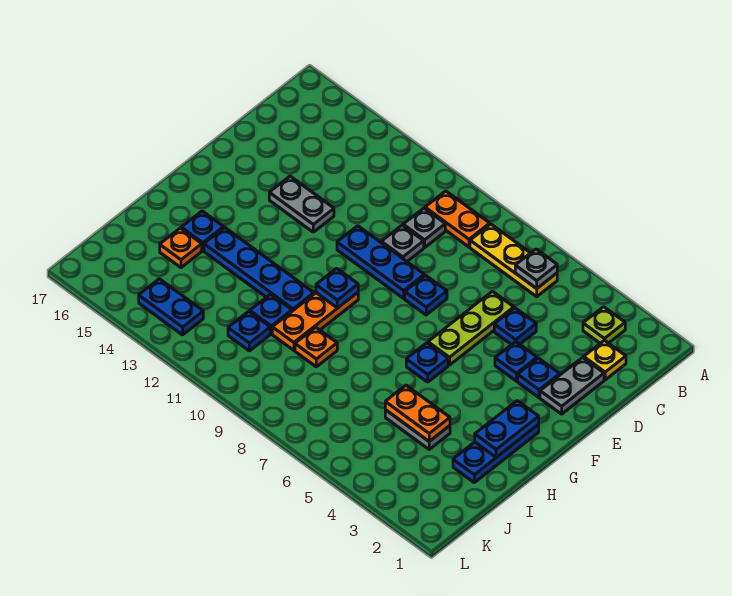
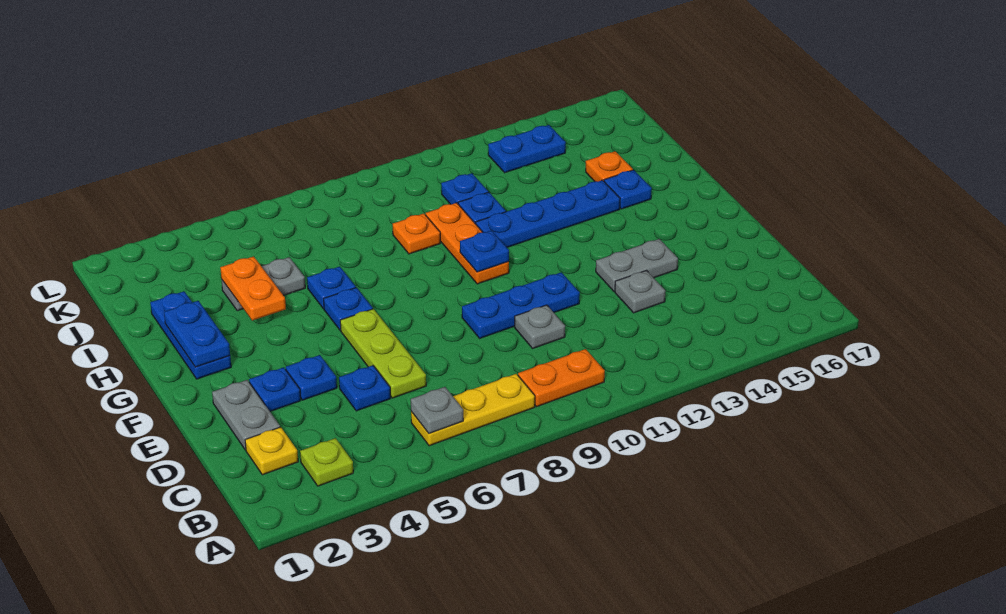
grey plate C10 level 1 -> grey plate D13 level 1
blue plate E8 level 1 -> blue plate H6 level 1
orange plate I4:I5 level 2 -> orange plate H4:I4 level 2

